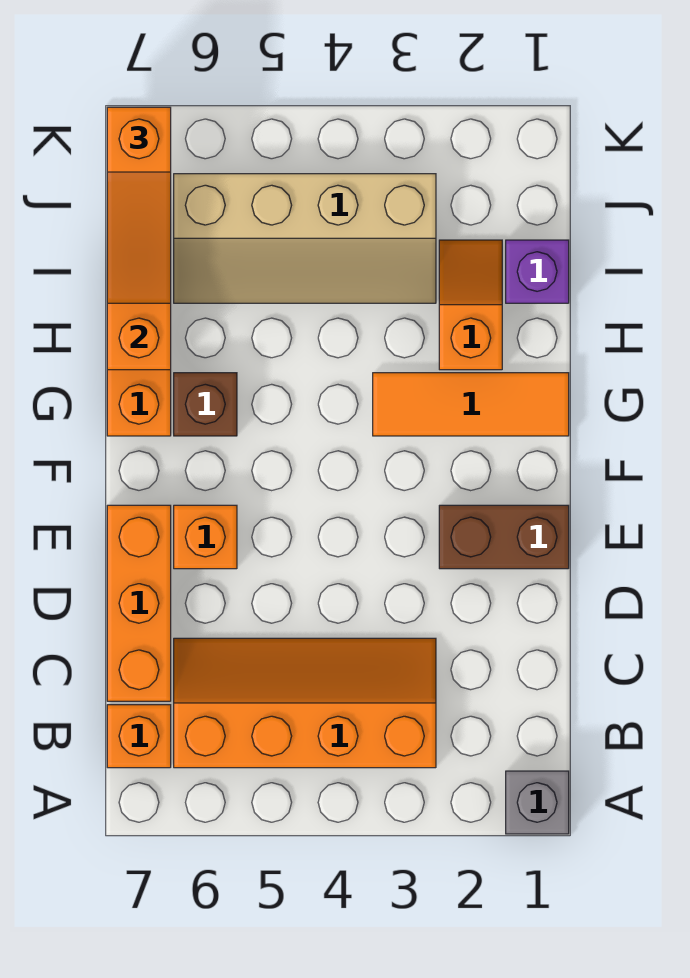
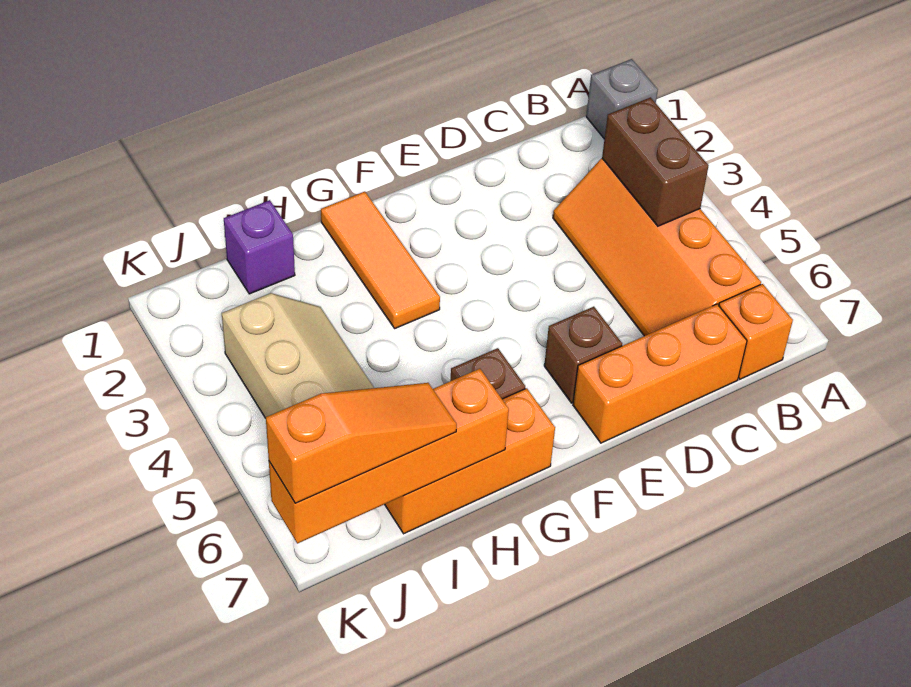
brown brick E1:E2 level 1 -> brown brick B3:B4 level 2
orange brick E6 level 1 -> brown brick E6 level 1
orange slope H2:I2 level 1 top H -> none

